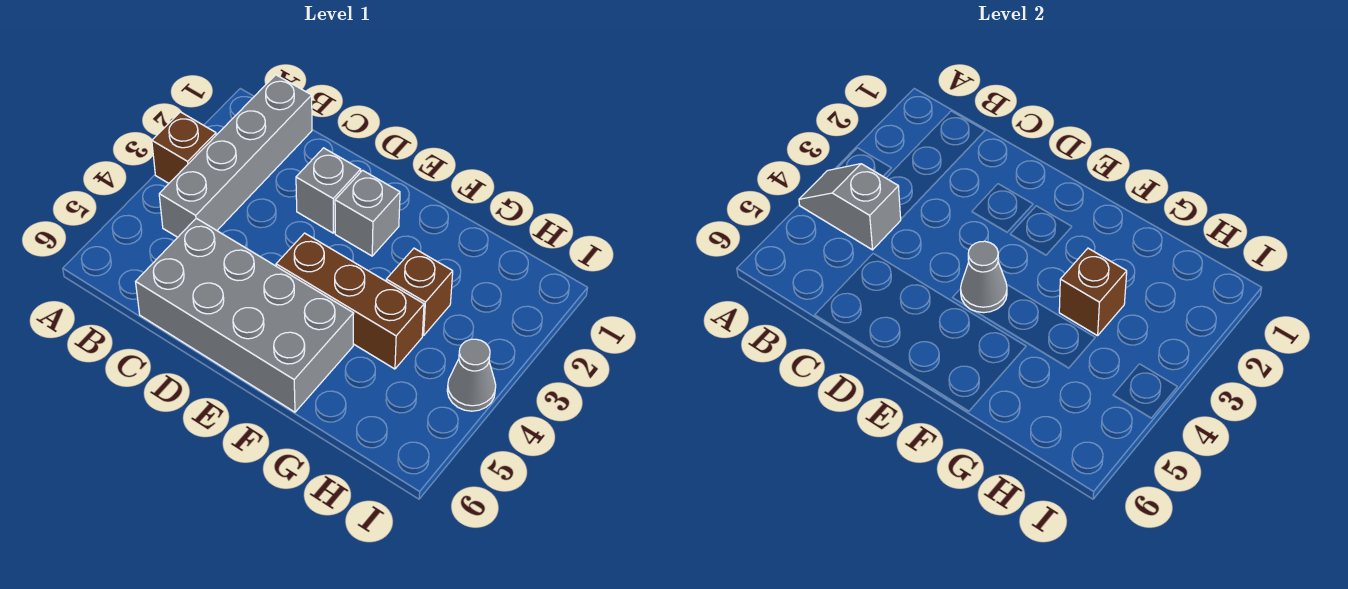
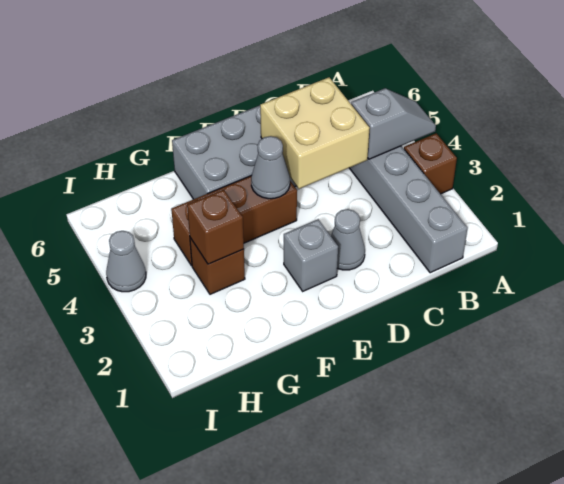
none -> tan brick C4:D5 level 2
grey brick D2 level 1 -> grey cone D2 level 1

